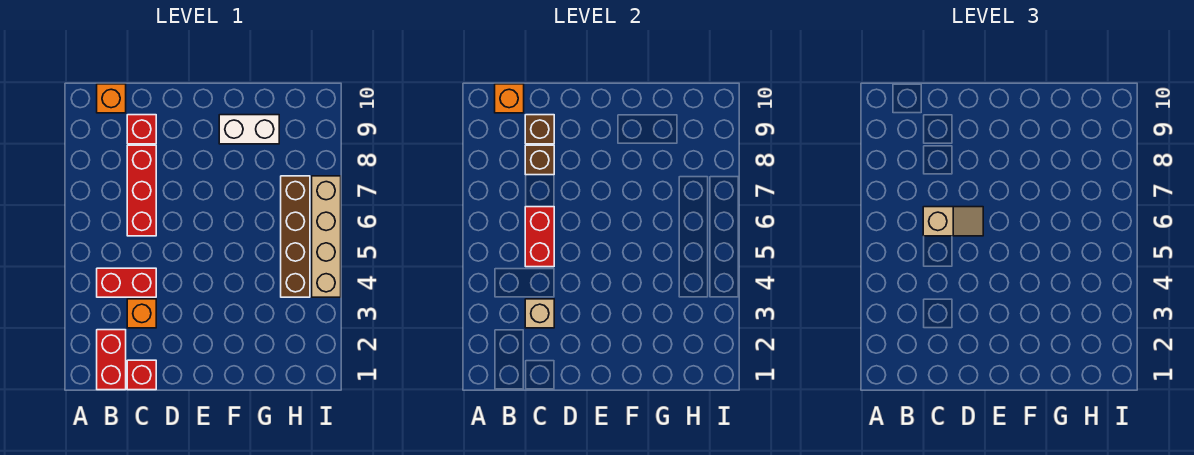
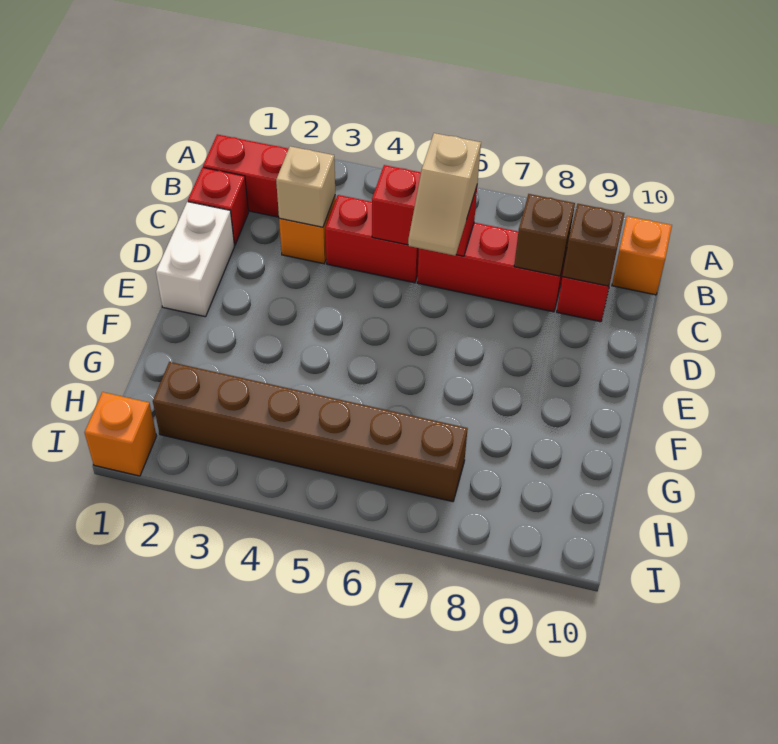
red brick B4:C4 level 1 -> red brick C4:C5 level 1
orange brick B10 level 2 -> orange brick I1 level 1
white brick F9:G9 level 1 -> white brick D1:E1 level 1
brown brick H4:H7 level 1 -> brown brick H2:H7 level 1
tan brick I4:I7 level 1 -> none

